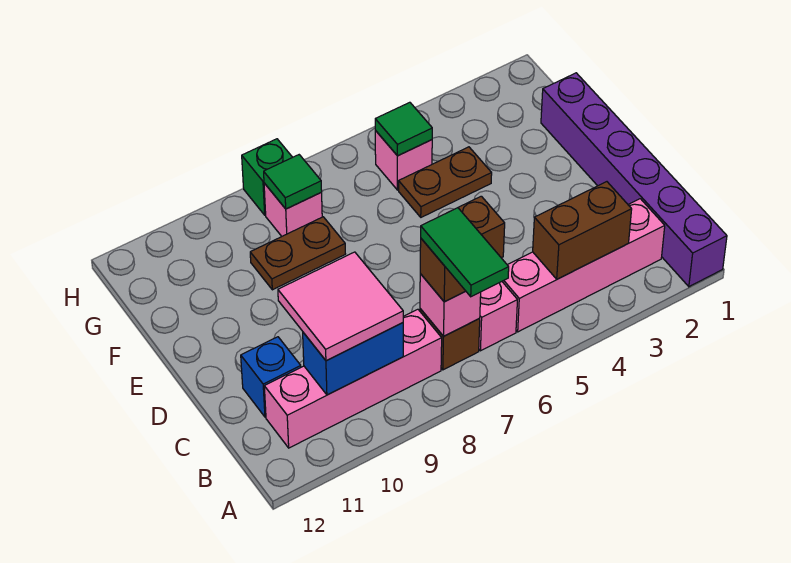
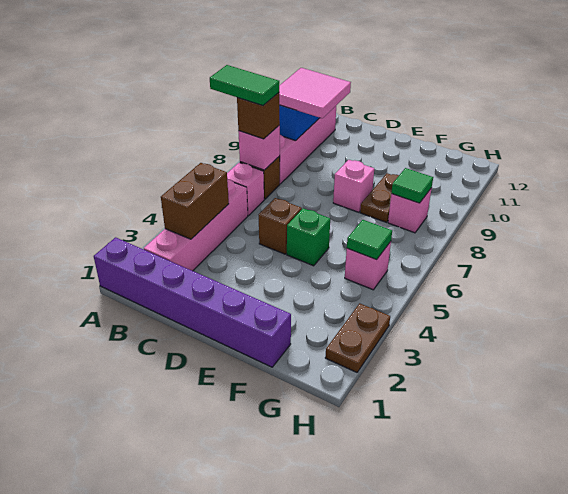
blue brick C11 level 1 -> none
none -> pink brick E8 level 1
brown plate F4:F5 level 1 -> brown plate H2:H3 level 1
green brick H8 level 1 -> green brick E5 level 1

